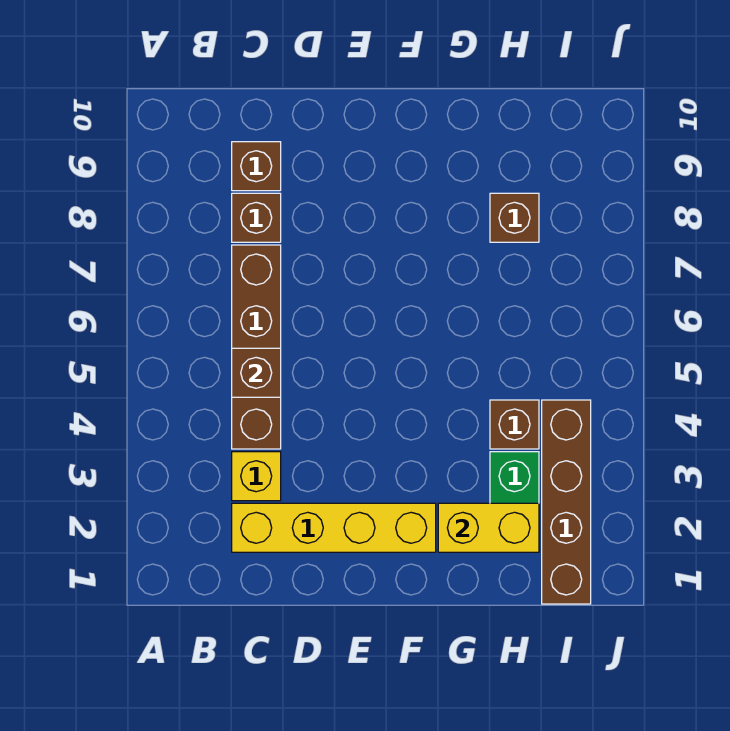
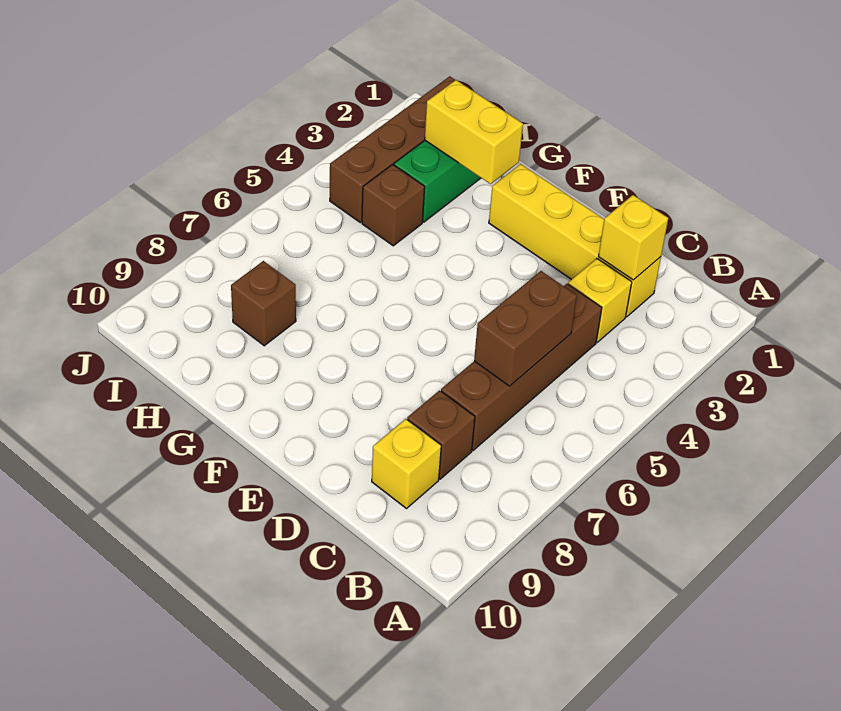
none -> yellow brick C2 level 2
brown brick C5 level 2 -> brown brick C5:C6 level 2
brown brick C9 level 1 -> yellow brick C9 level 1

